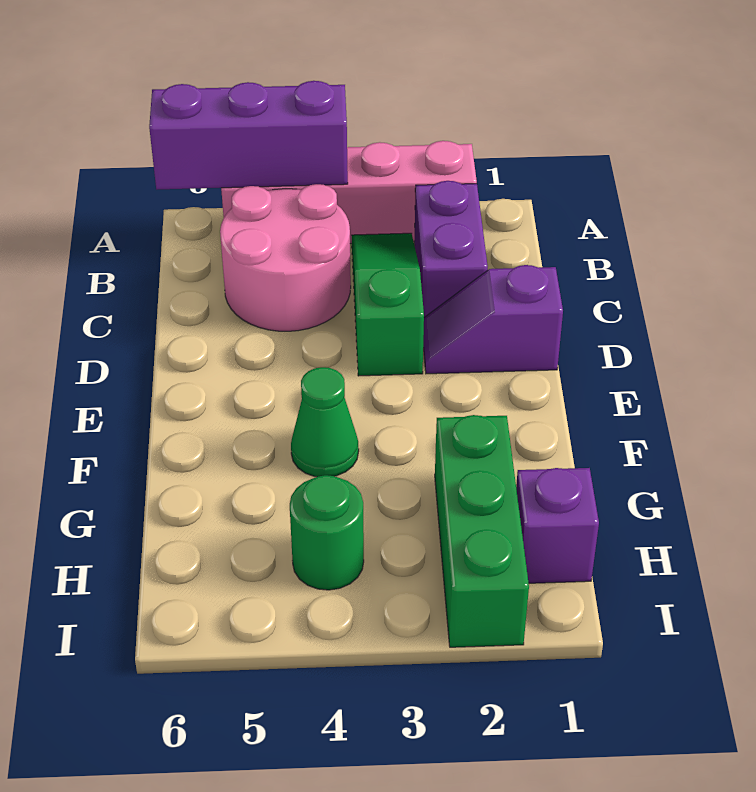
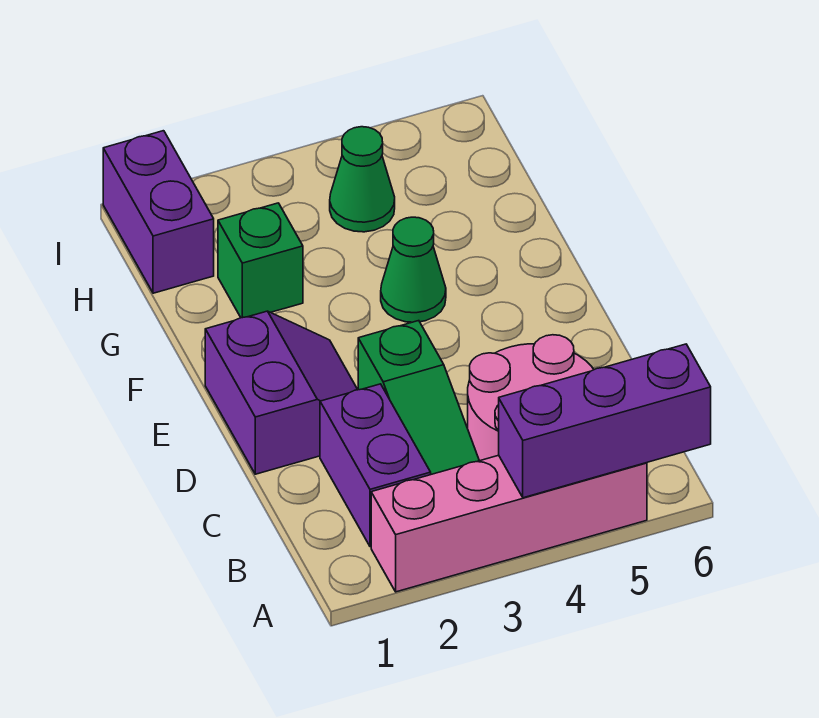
purple slope D1:D2 level 1 top 1 -> purple slope D1:E2 level 1 top 1
green brick G2:I2 level 1 -> green brick G2 level 1
purple brick H1 level 1 -> purple brick H1:I1 level 1
green round brick H4 level 1 -> green cone H4 level 1

